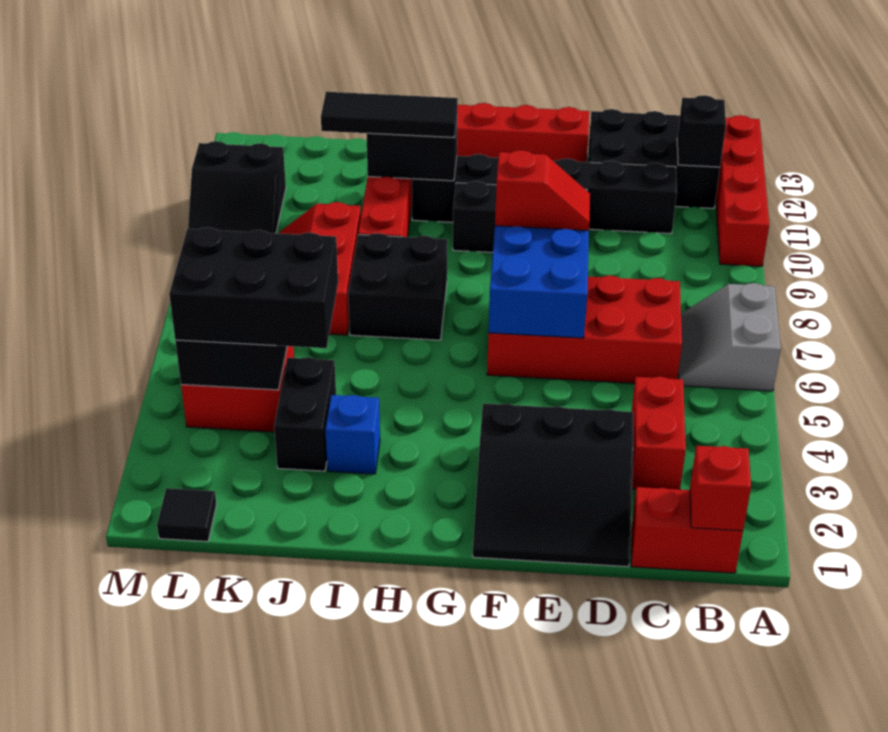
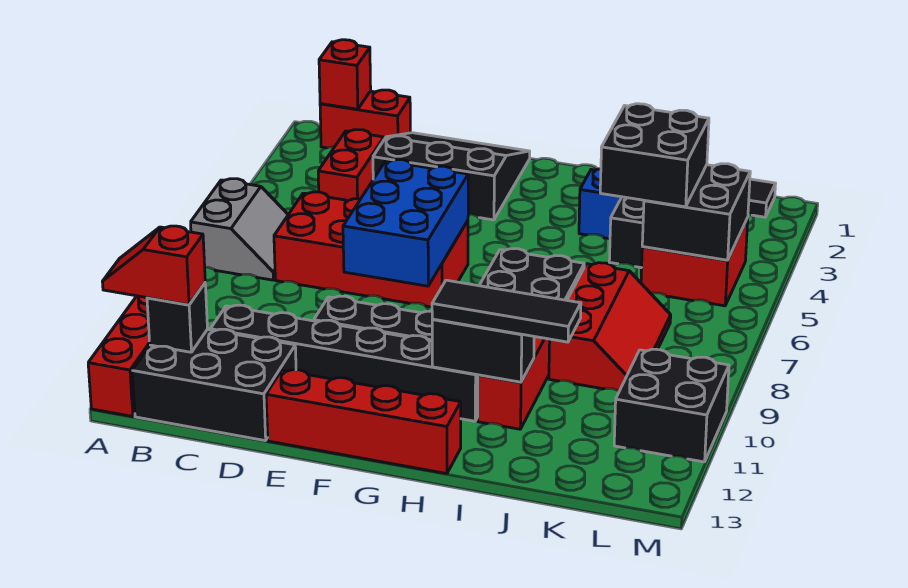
red slope E8:F8 level 3 top F -> red slope A12:B12 level 3 top B
black brick J4:L5 level 3 -> black brick J4:K5 level 3
black slope L10:M11 level 1 top 11 -> black brick L10:M11 level 1

